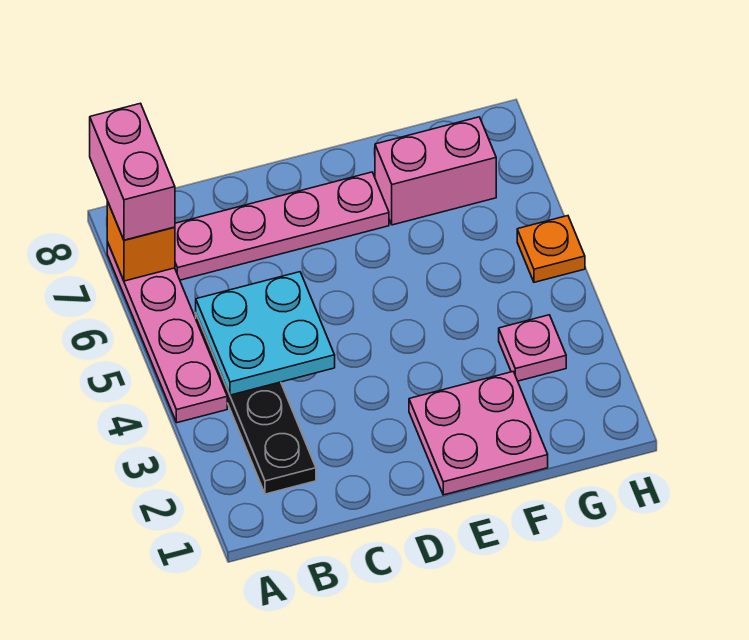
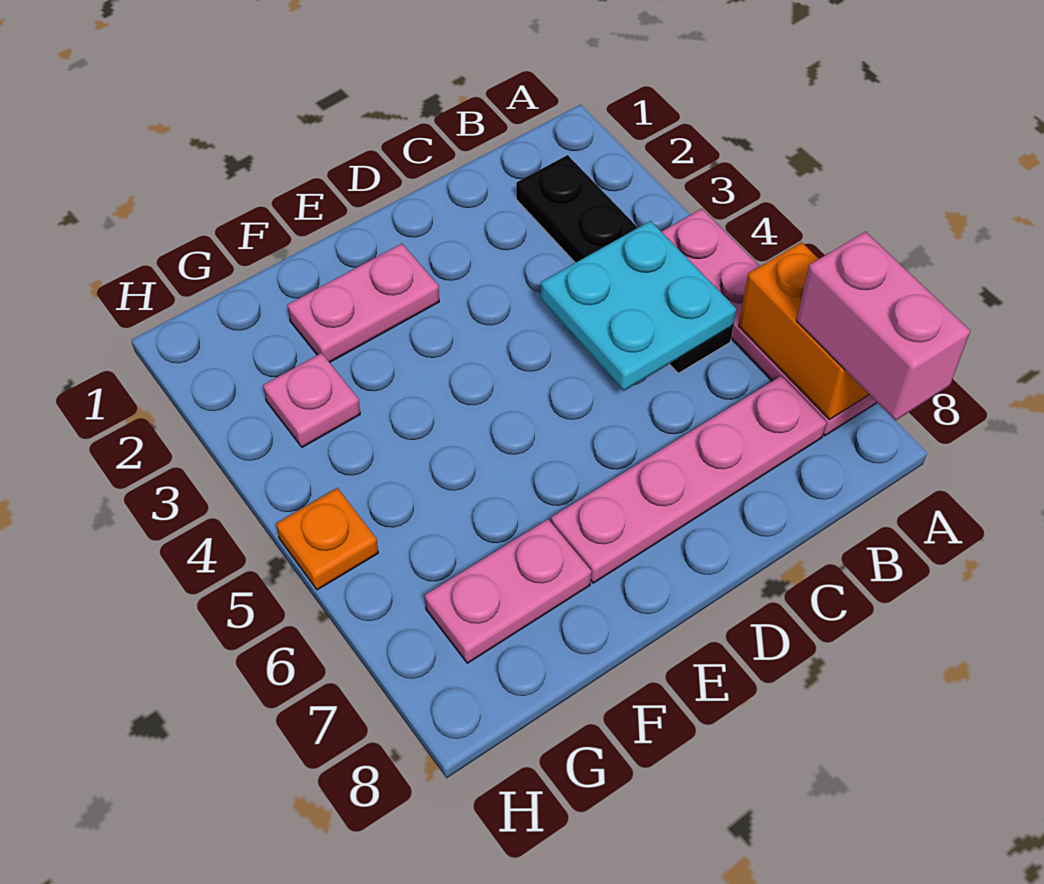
orange brick A7 level 2 -> orange brick A6:A7 level 2
pink plate E1:F2 level 1 -> pink plate E2:F2 level 1
pink brick F7:G7 level 1 -> pink plate F7:G7 level 1

